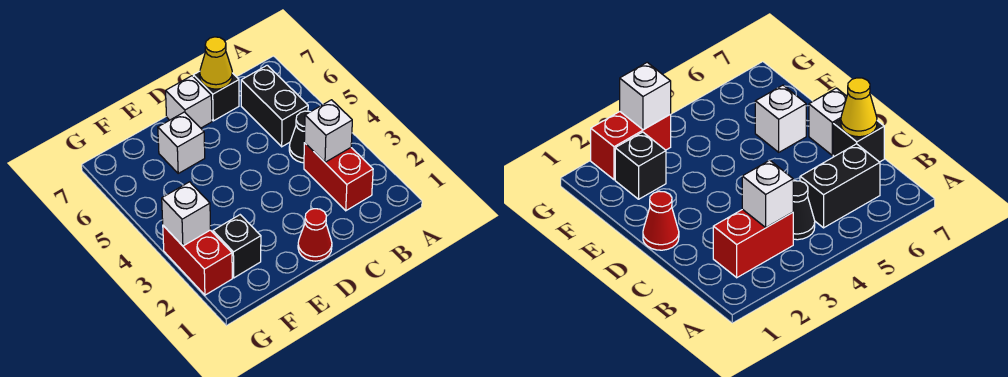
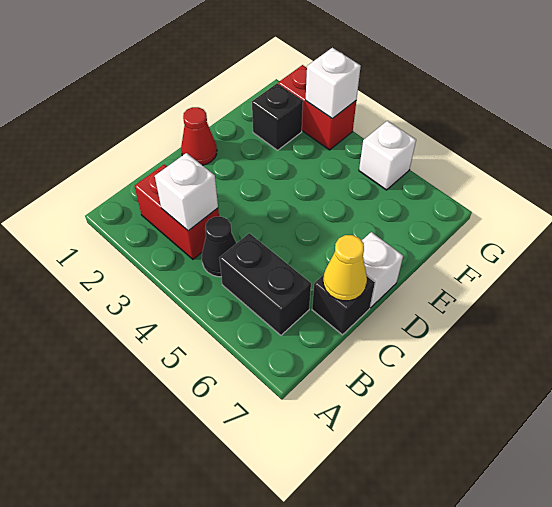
white brick E6 level 1 -> white brick G5 level 1

